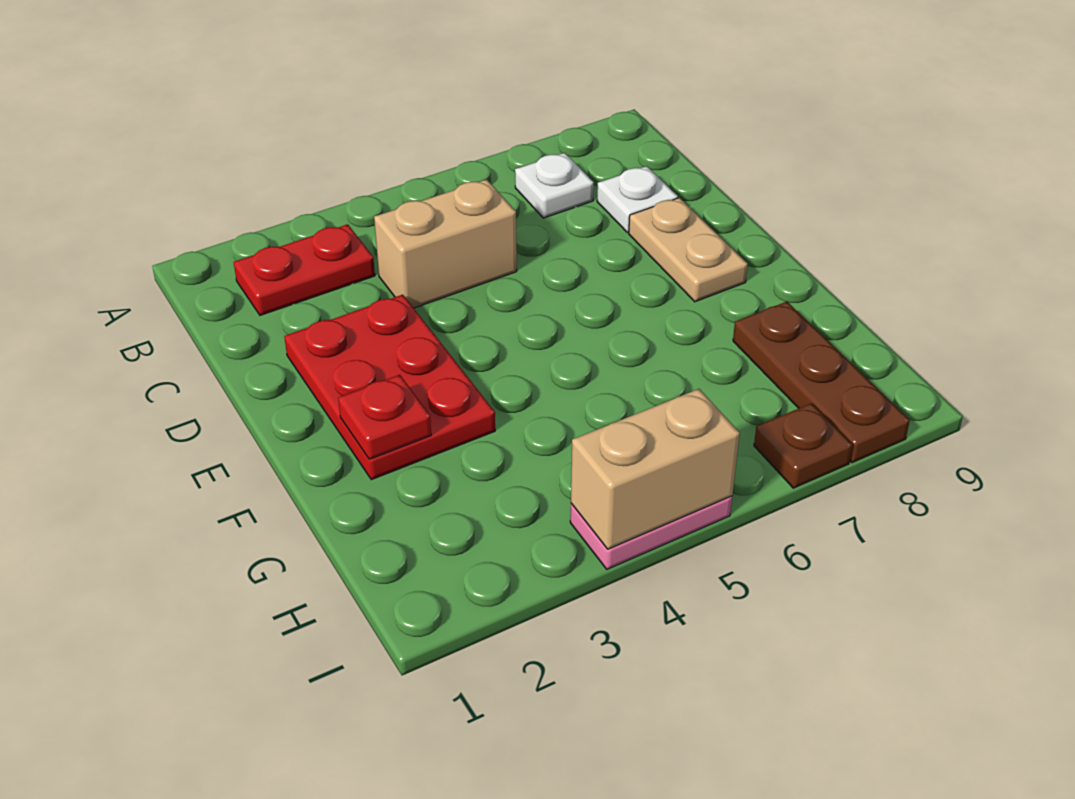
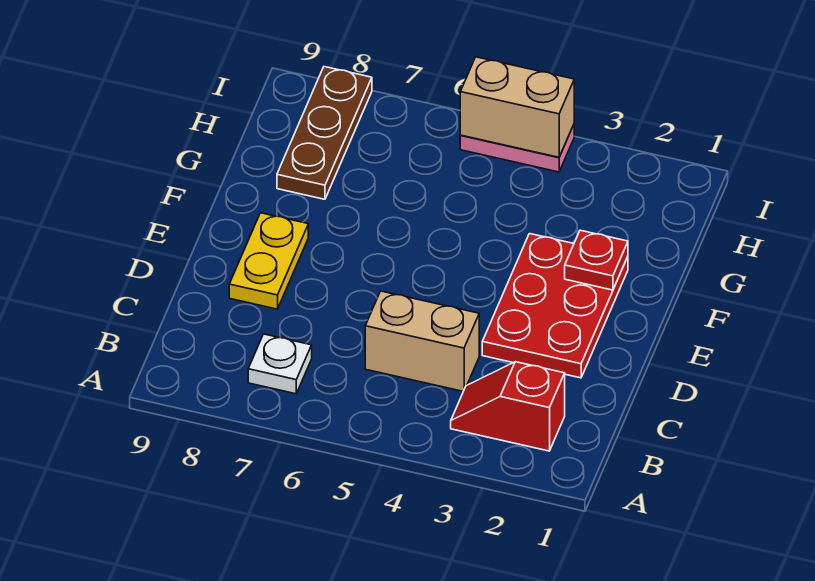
red plate B2:B3 level 1 -> red slope B2:B3 level 1 top 2
white plate C8 level 1 -> none
tan plate D8:E8 level 1 -> yellow plate D8:E8 level 1
brown plate I7 level 1 -> none

